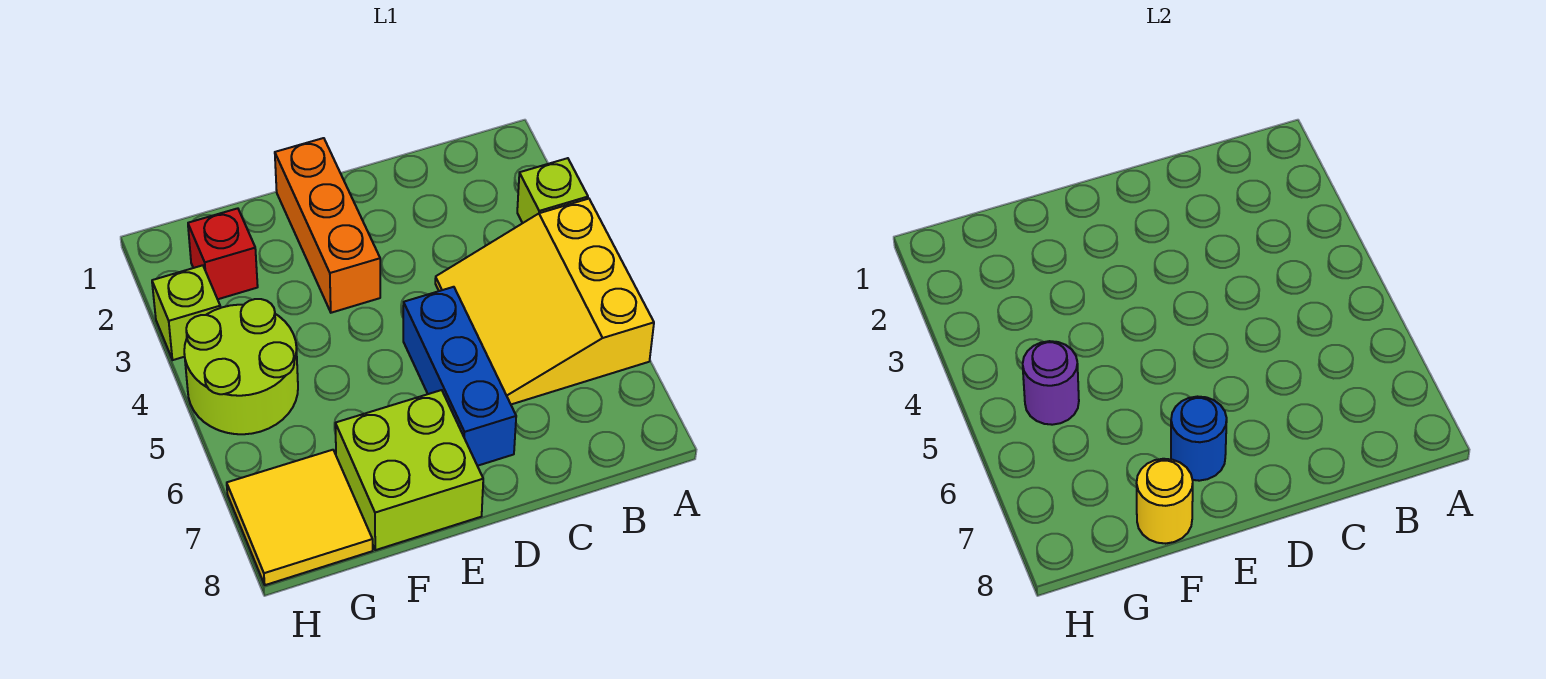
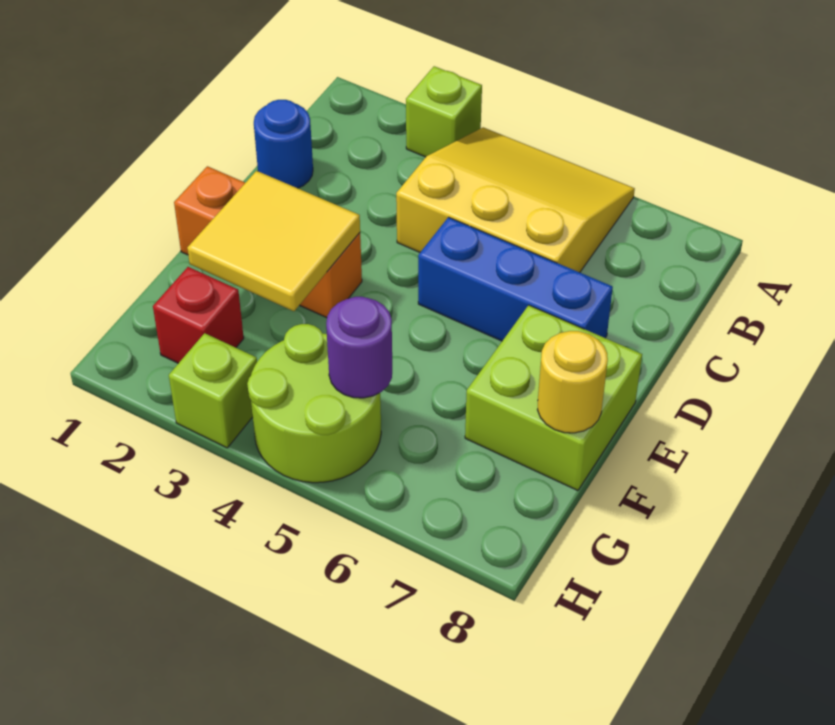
yellow slope A4:C6 level 1 top A -> yellow slope A4:C6 level 1 top C
blue round brick E7 level 2 -> blue round brick C1 level 1
yellow tile G7:H8 level 1 -> yellow tile E2:F3 level 2

